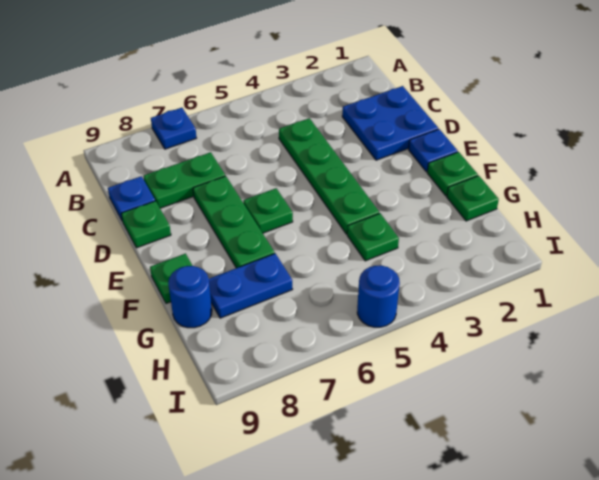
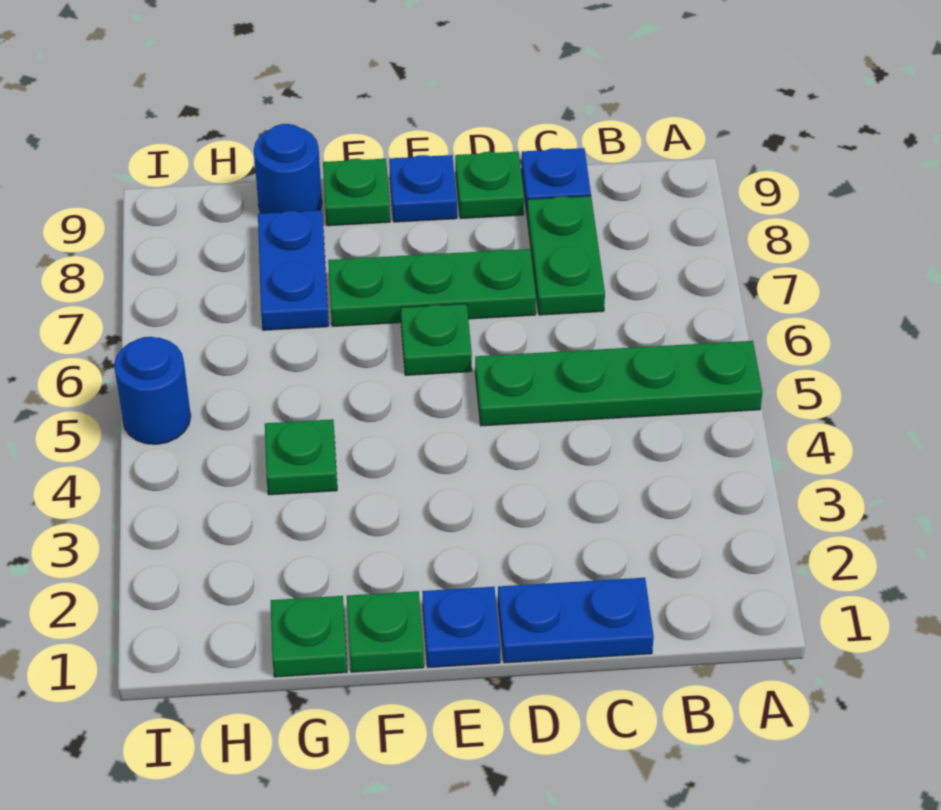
blue plate A7 level 1 -> blue plate E9 level 1
blue plate C1:D2 level 1 -> blue plate C1:D1 level 1
green plate C4:F4 level 1 -> green plate A5:D5 level 1

